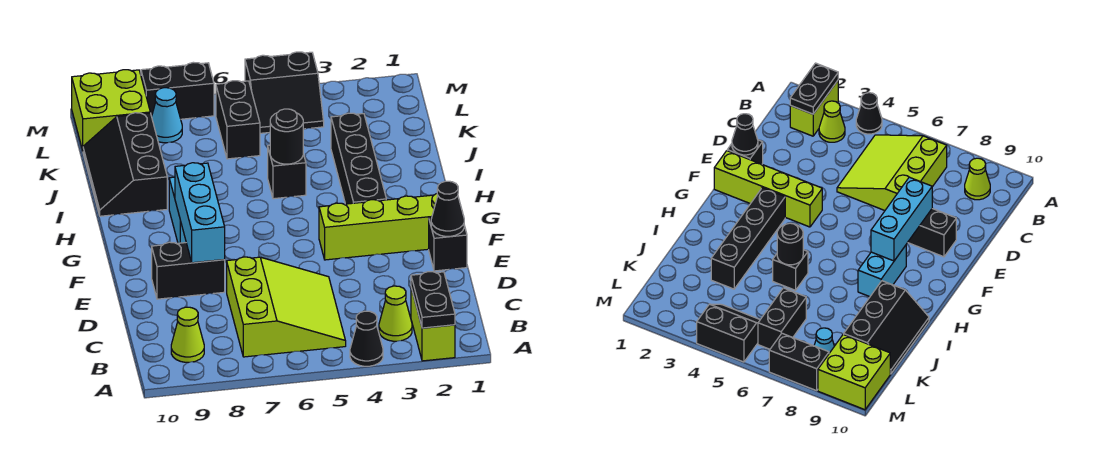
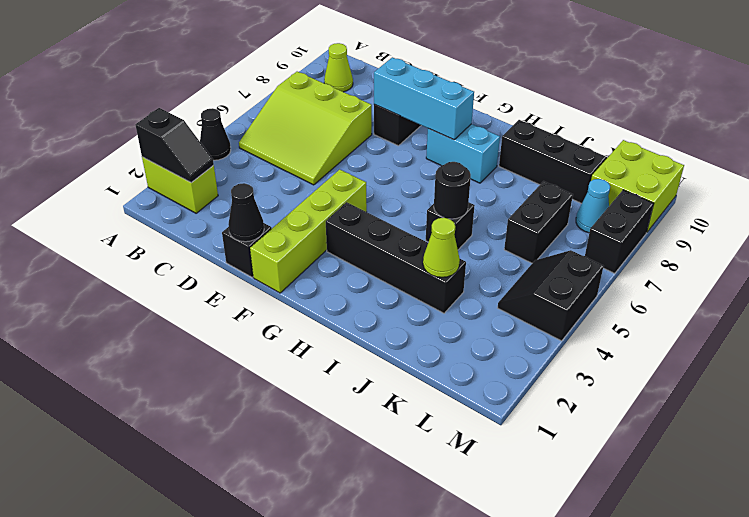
black plate A2:B2 level 2 -> black slope A2:B2 level 2 top A
lime cone B3 level 1 -> lime cone J3 level 2
black brick K6:L6 level 1 -> black brick K6:K7 level 1

